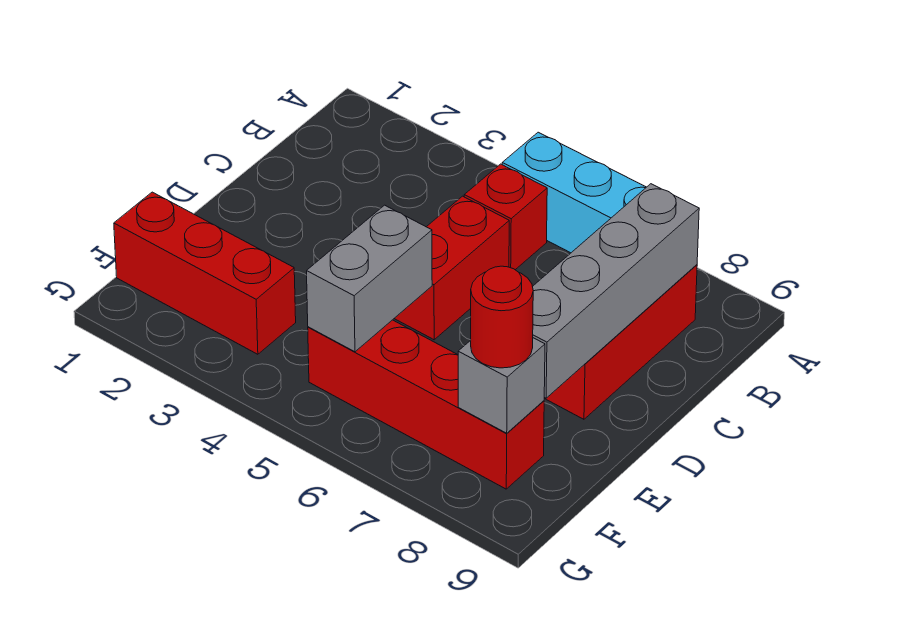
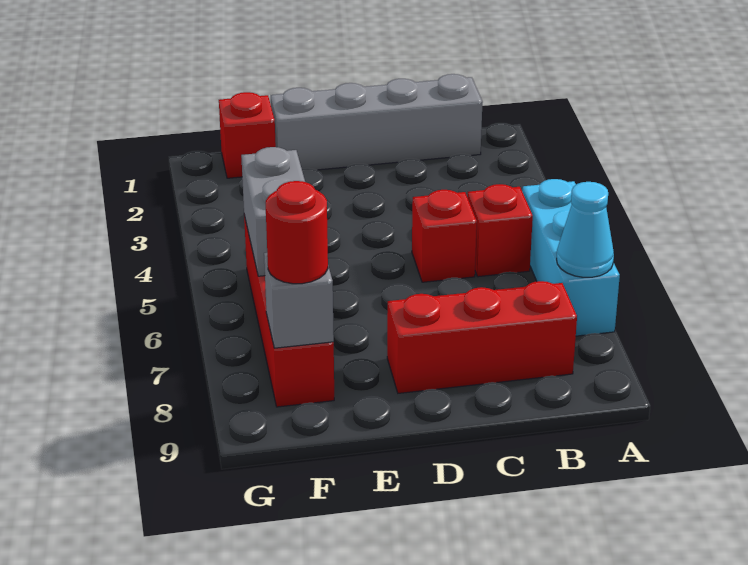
none -> cyan cone A7 level 2
grey brick B8:E8 level 2 -> grey brick B1:E1 level 1
red brick C5:D5 level 1 -> red brick C5 level 1
grey brick E5:F5 level 2 -> grey brick F5:F6 level 2
red brick F1:F3 level 1 -> red brick F1 level 1

